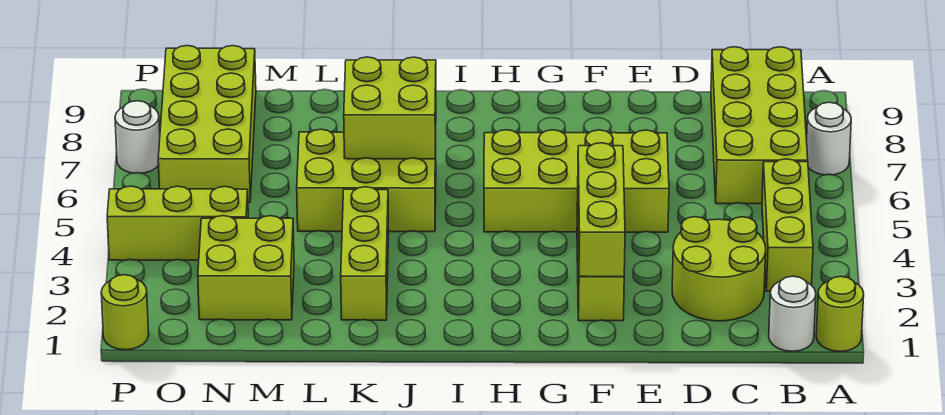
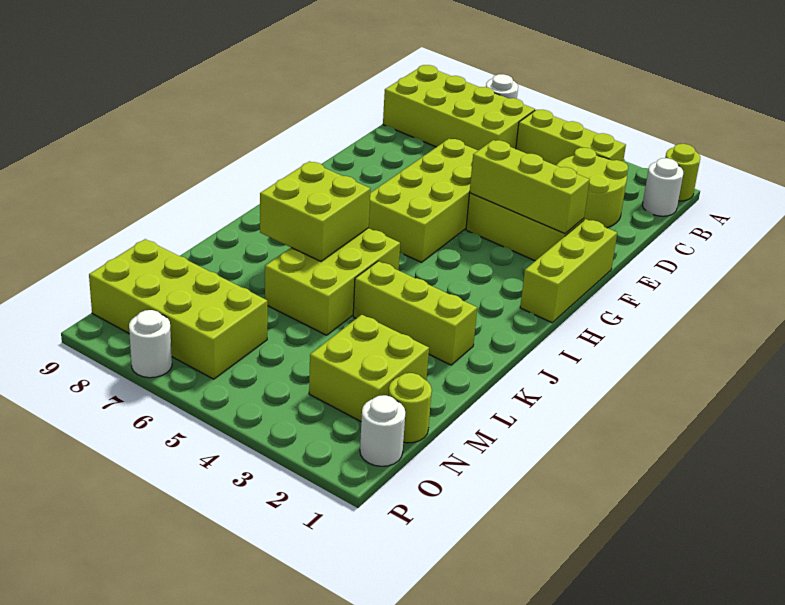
lime brick N4:P4 level 1 -> lime brick F1:H1 level 1
none -> white round brick O1 level 1
lime round brick P1 level 1 -> lime round brick N1 level 1

